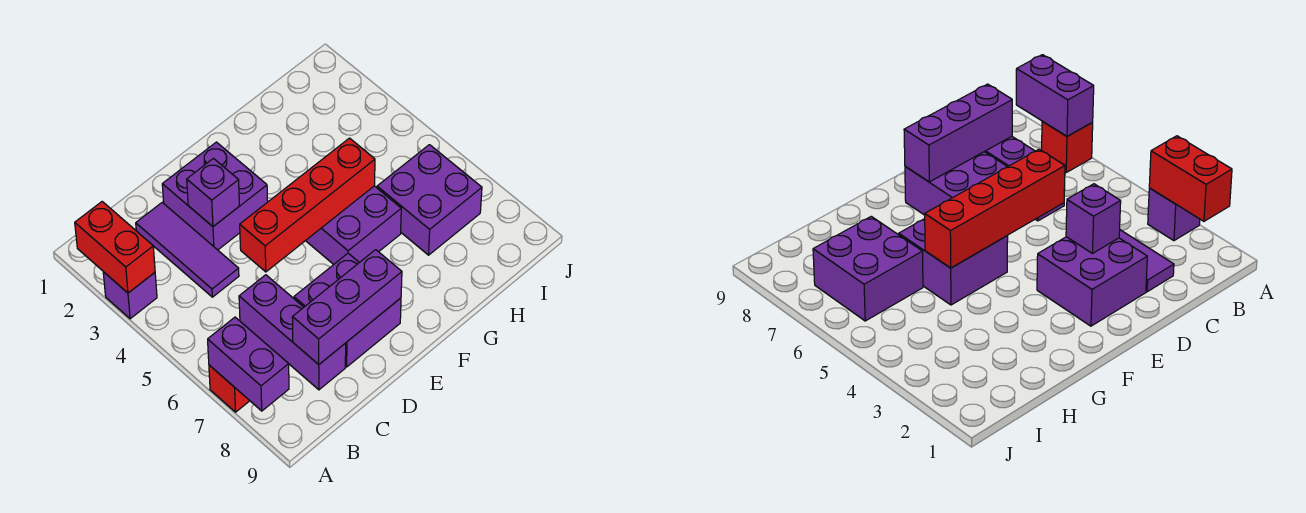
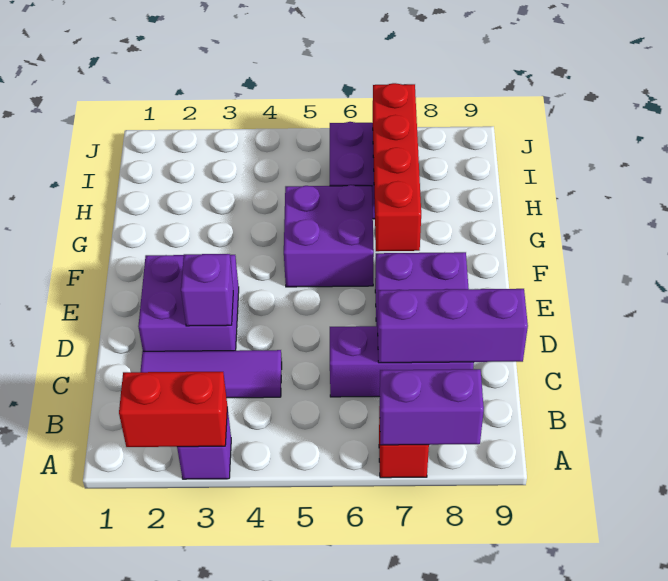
purple brick C8:E8 level 2 -> purple brick C7:C9 level 2
red brick D5:G5 level 2 -> red brick F7:I7 level 2

